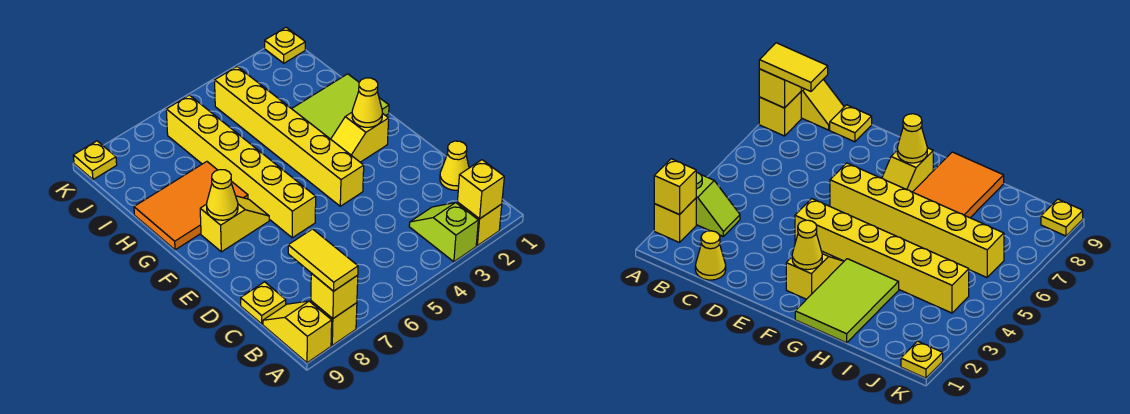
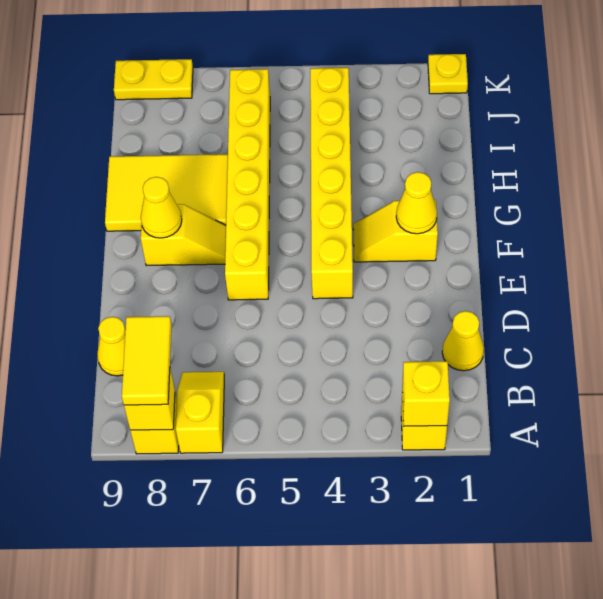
lime slope A3:B3 level 1 top A -> none
yellow slope A9:B9 level 1 top A -> yellow slope A7:B7 level 1 top A
yellow plate C9 level 1 -> yellow cone C9 level 1
lime tile G1:H3 level 1 -> none
orange tile G7:H9 level 1 -> yellow tile G7:H9 level 1
yellow plate K9 level 1 -> yellow plate K8:K9 level 1

